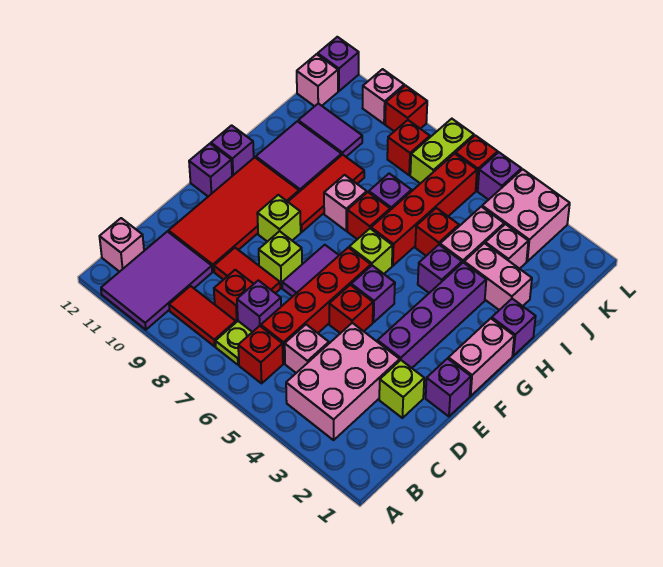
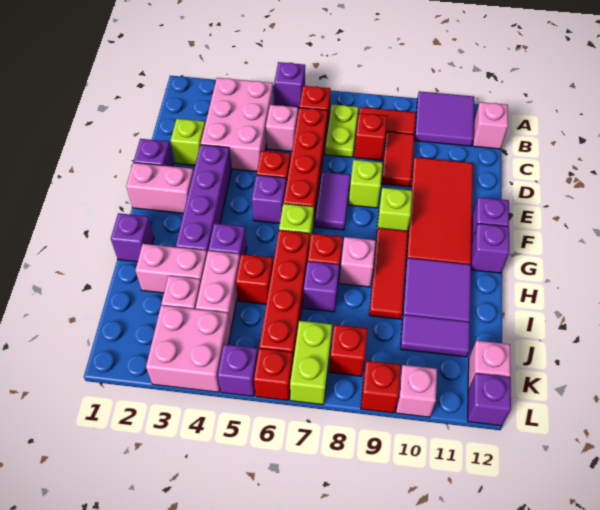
purple tile A10:C11 level 1 -> purple tile A10:B11 level 1
purple brick C7 level 2 -> purple brick A5 level 1
red tile D8:D9 level 1 -> red tile C9:D9 level 1
pink brick F1:G1 level 1 -> pink brick F1:F2 level 1

